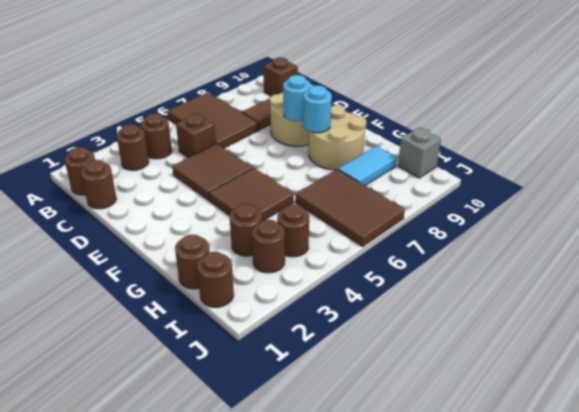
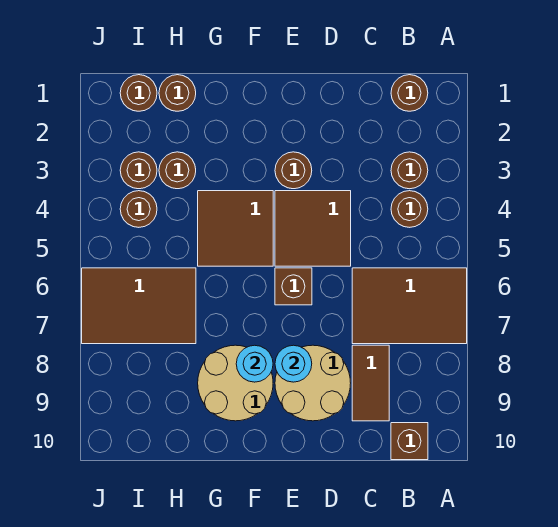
brown round brick C1 level 1 -> brown round brick E3 level 1
brown brick C5 level 1 -> brown brick E6 level 1
cyan tile H8:H9 level 1 -> none
grey brick I10 level 1 -> none

